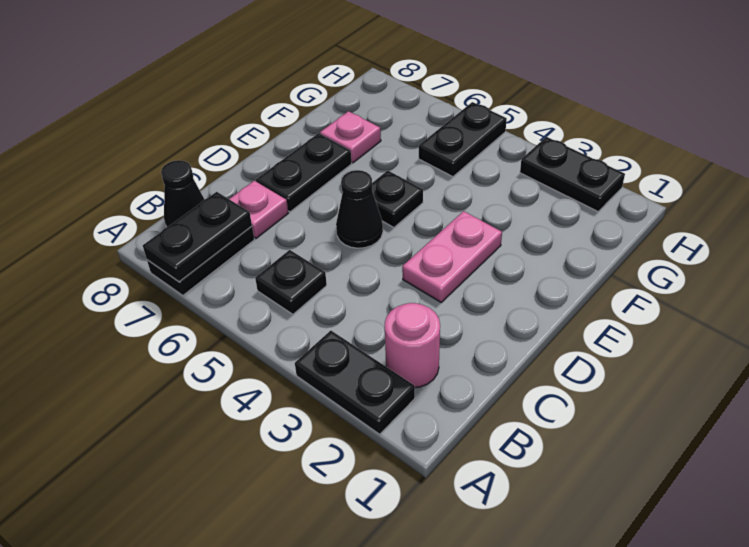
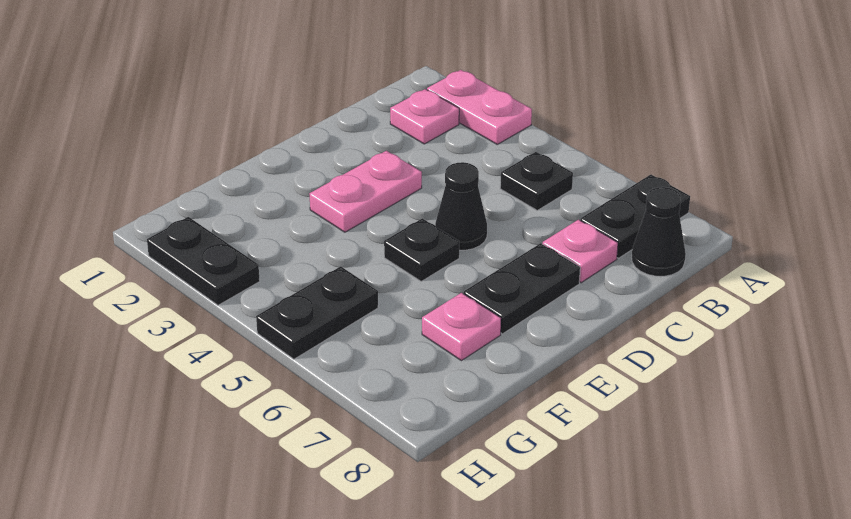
black plate A2:A3 level 1 -> pink plate A2:A3 level 1
black plate A7:B7 level 2 -> none
pink round brick B2 level 1 -> pink plate B2 level 1

